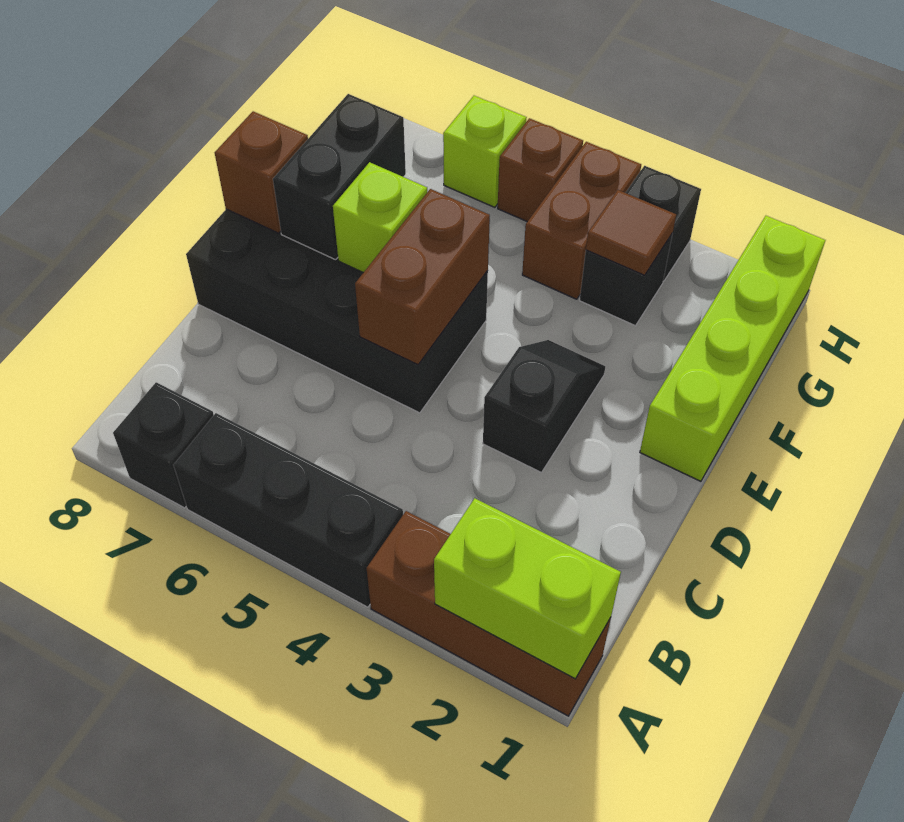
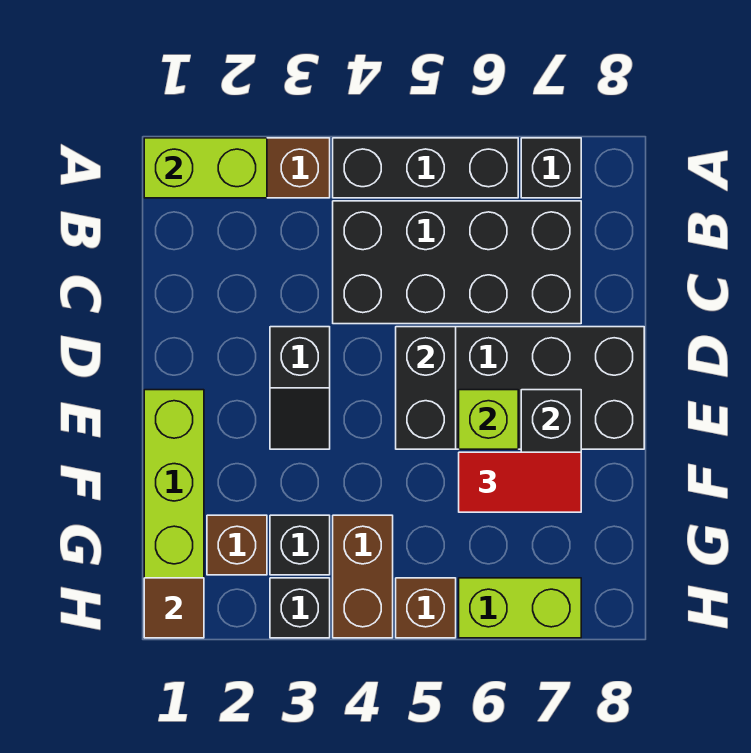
none -> black brick B4:C7 level 1
brown brick D5:E5 level 2 -> black brick D5:E5 level 2
brown brick E8 level 2 -> brown brick G2 level 1
none -> red tile F6:F7 level 3
brown tile G3 level 2 -> brown tile H1 level 2
lime brick H6 level 1 -> lime brick H6:H7 level 1

